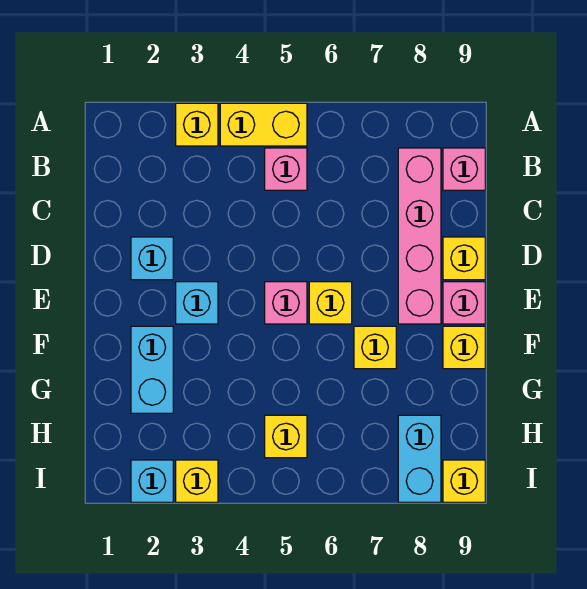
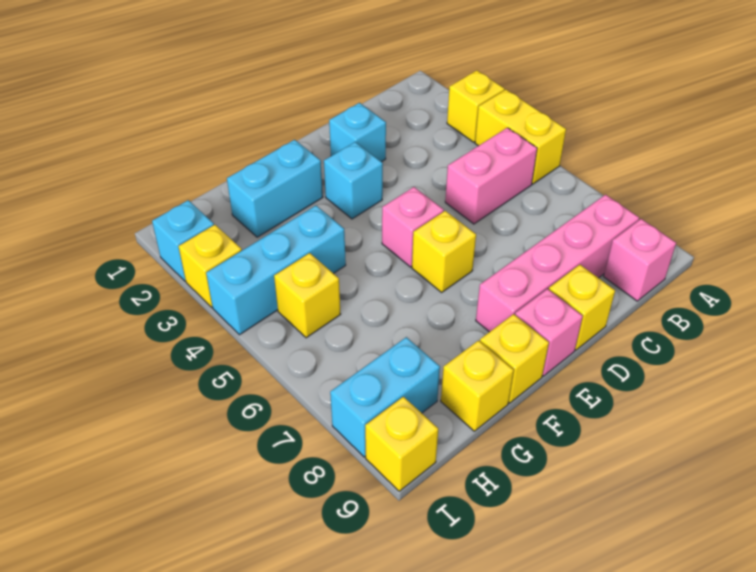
pink brick B5 level 1 -> pink brick B5:C5 level 1
yellow brick F7 level 1 -> yellow brick G9 level 1
none -> cyan brick G4:I4 level 1

